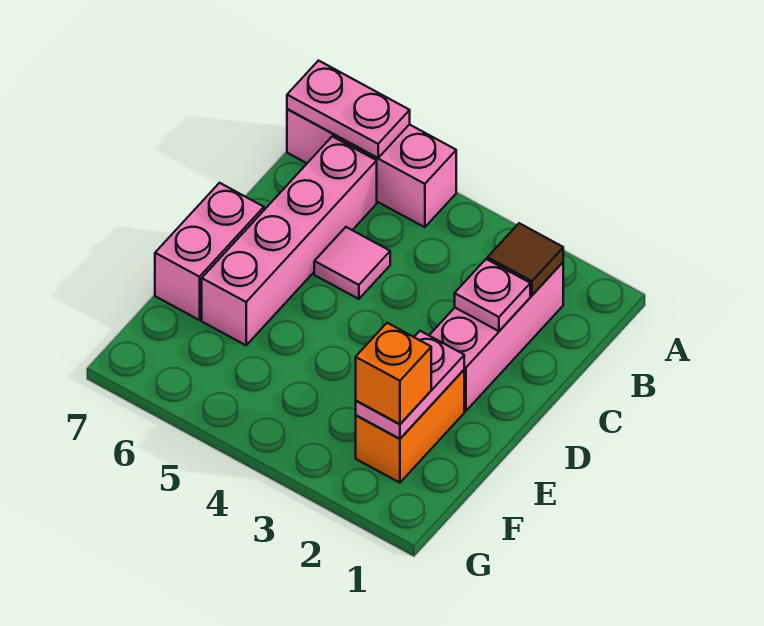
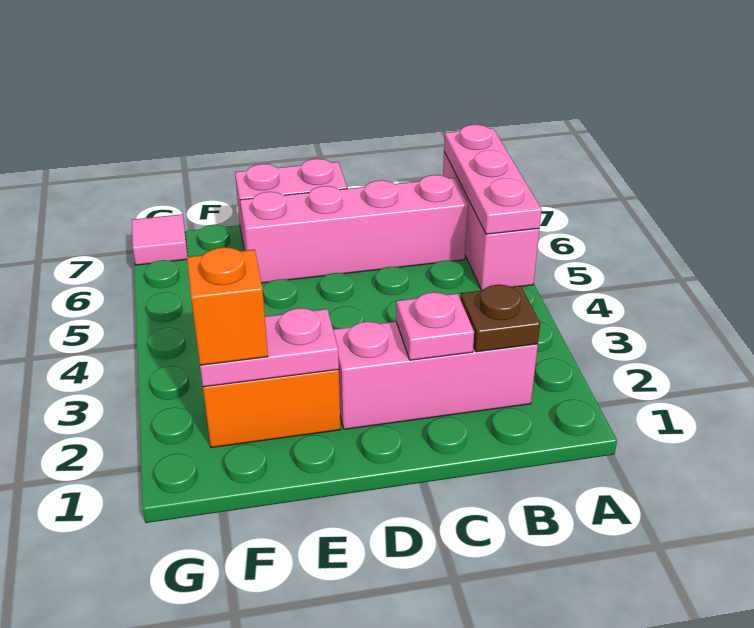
pink plate A6:A7 level 2 -> pink plate A5:A7 level 2
brown tile B2 level 2 -> brown plate B2 level 2
pink tile C5 level 1 -> pink tile G7 level 1

